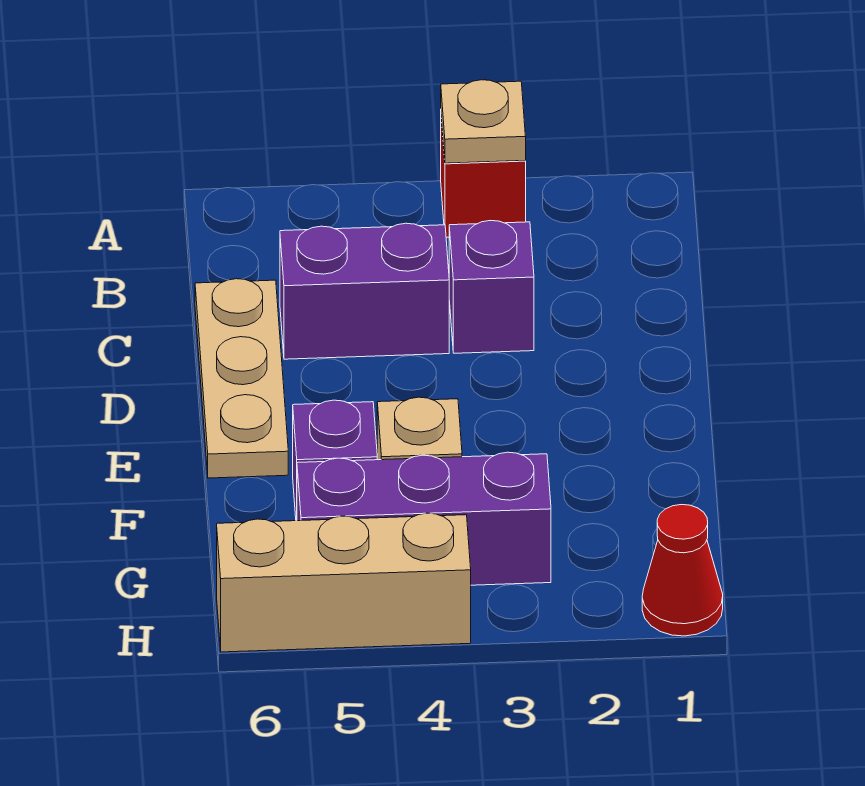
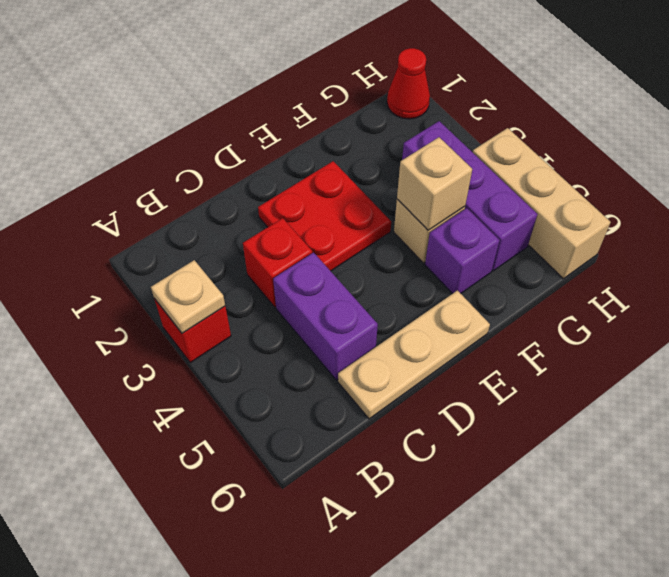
purple brick C3 level 1 -> red brick C3 level 1
none -> red plate D2:E3 level 1
none -> tan brick F4 level 2

